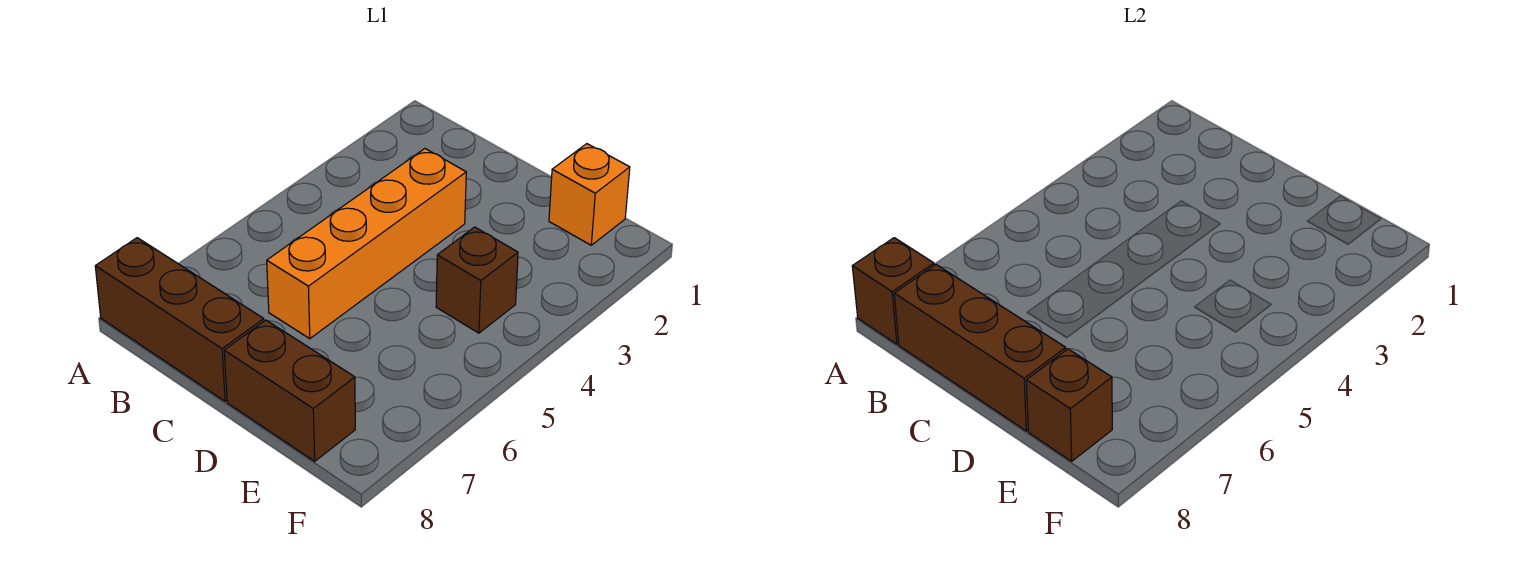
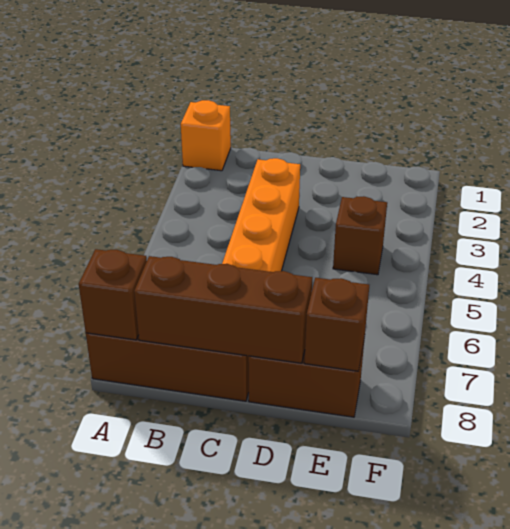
orange brick E1 level 1 -> orange brick A1 level 1

